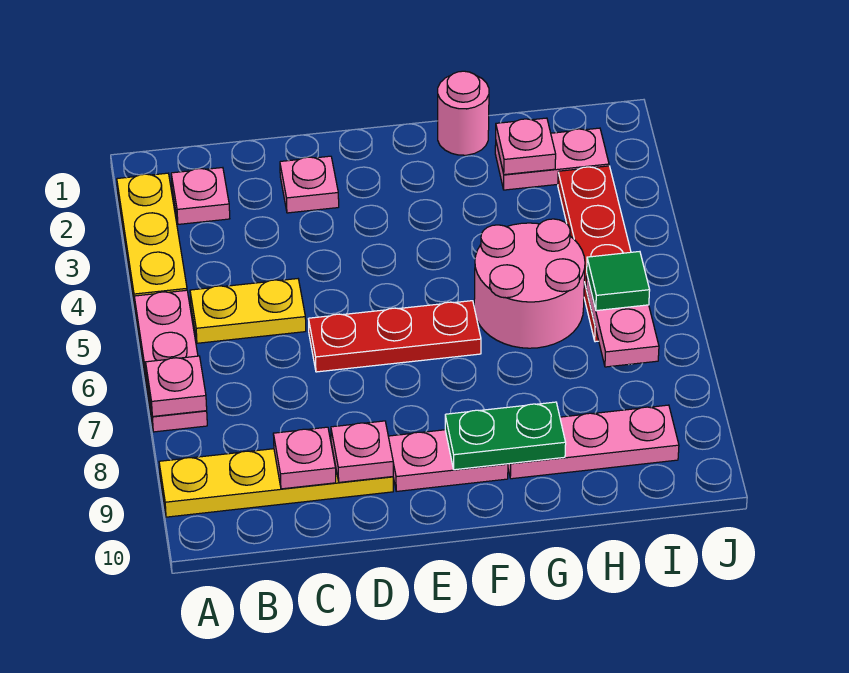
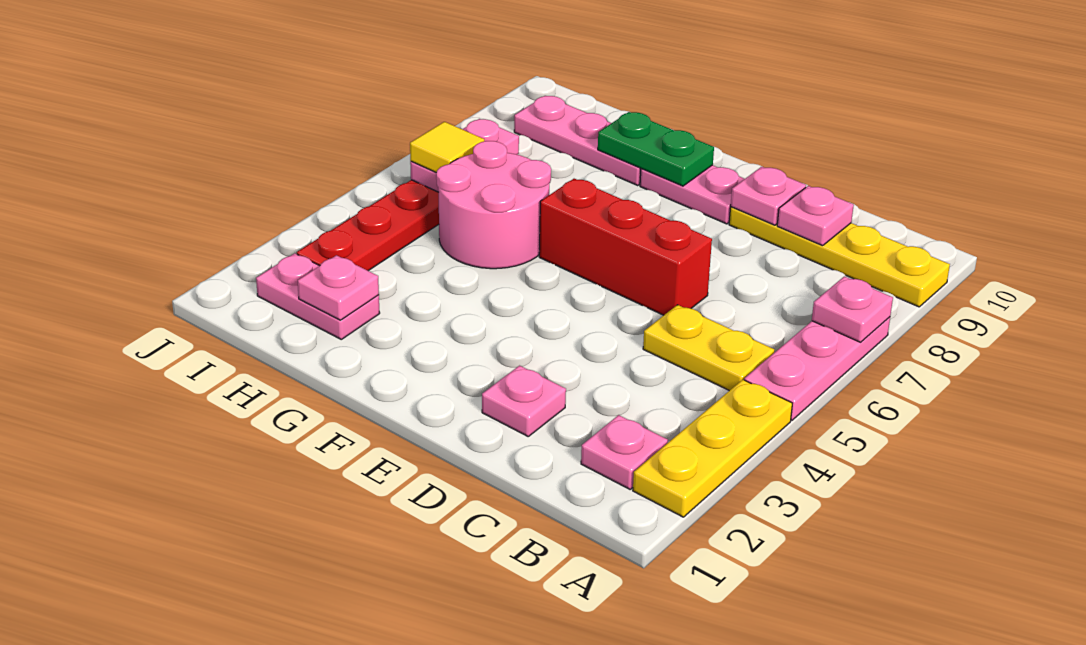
red plate D6:F6 level 1 -> red brick D6:F6 level 1
pink round brick G1 level 1 -> none
green tile I6 level 3 -> yellow tile I6 level 3

